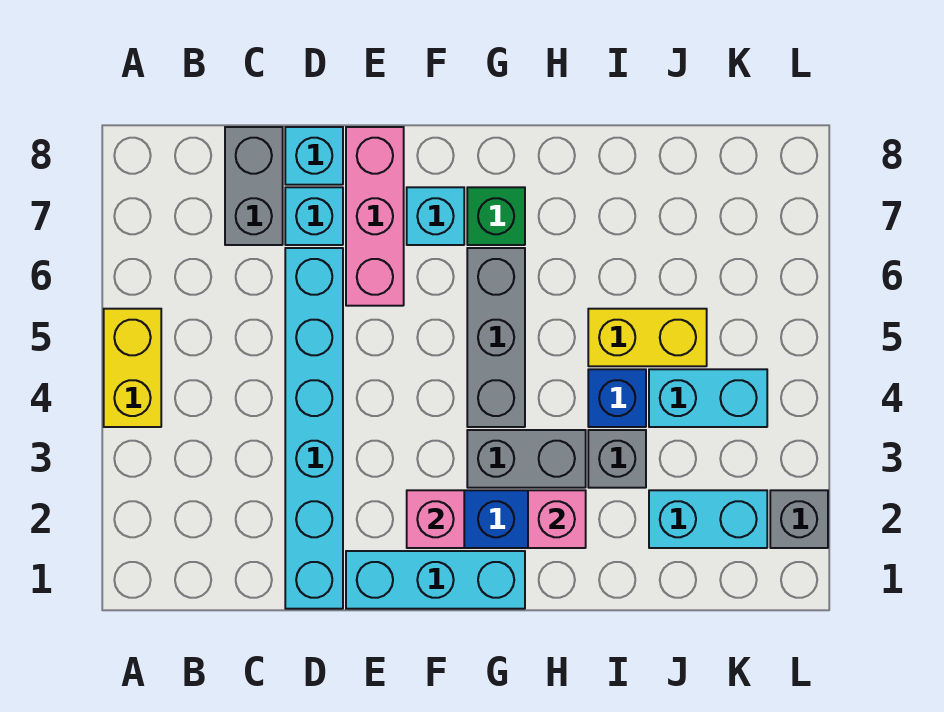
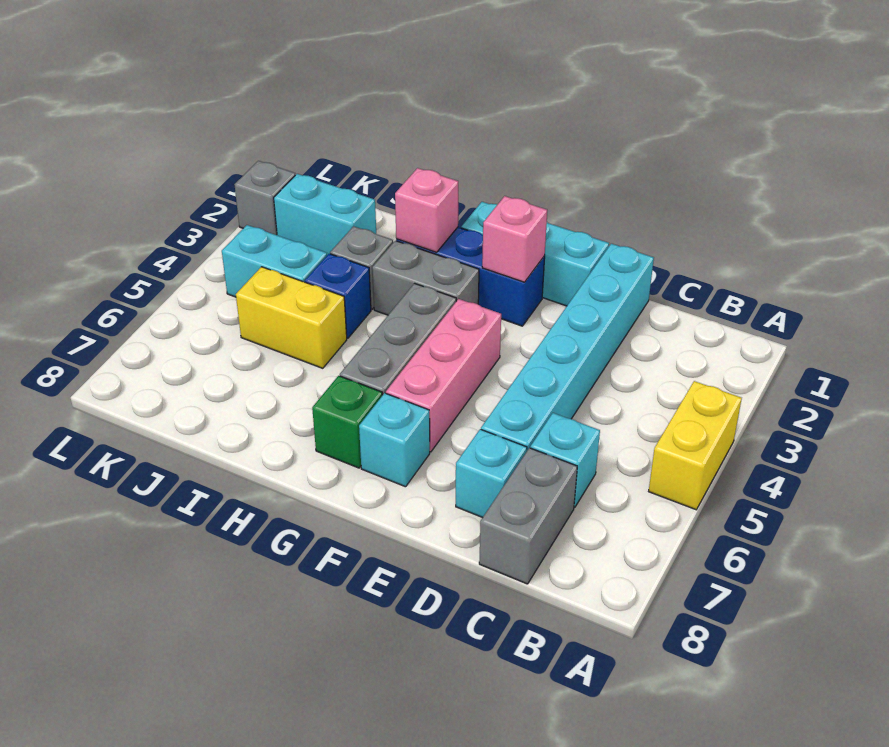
cyan brick D8 level 1 -> cyan brick C6 level 1
pink brick E6:E8 level 1 -> pink brick F4:F6 level 1

